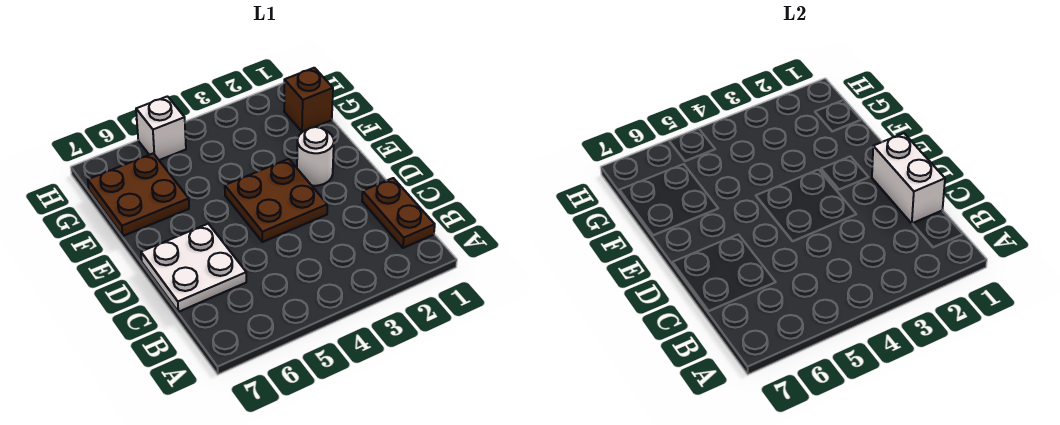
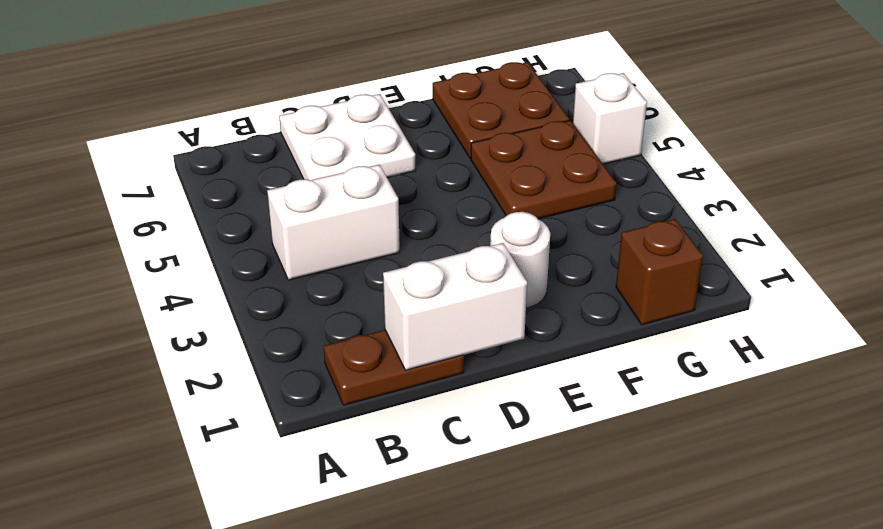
none -> white brick B4:C4 level 1
brown plate D3:E4 level 1 -> brown plate F4:G5 level 1

